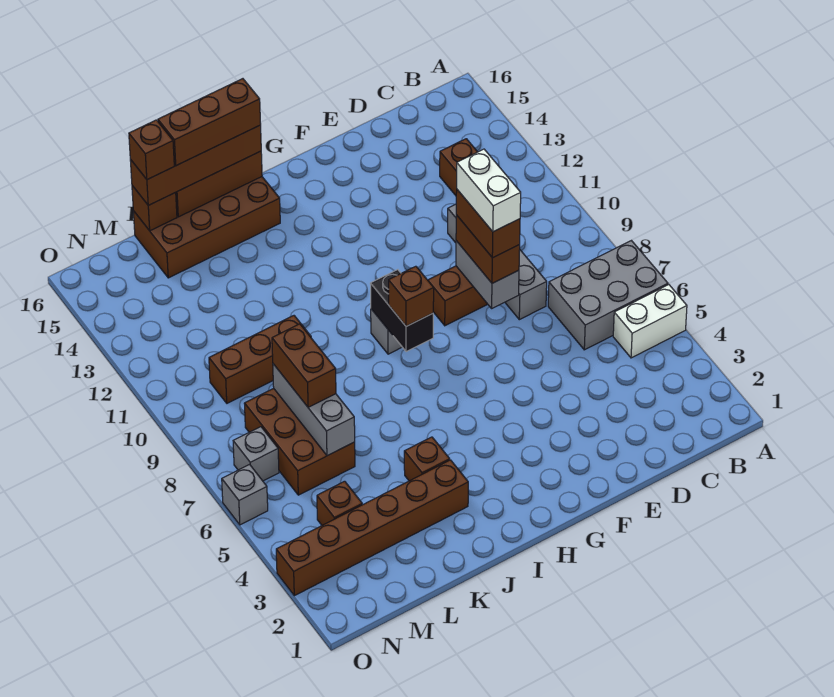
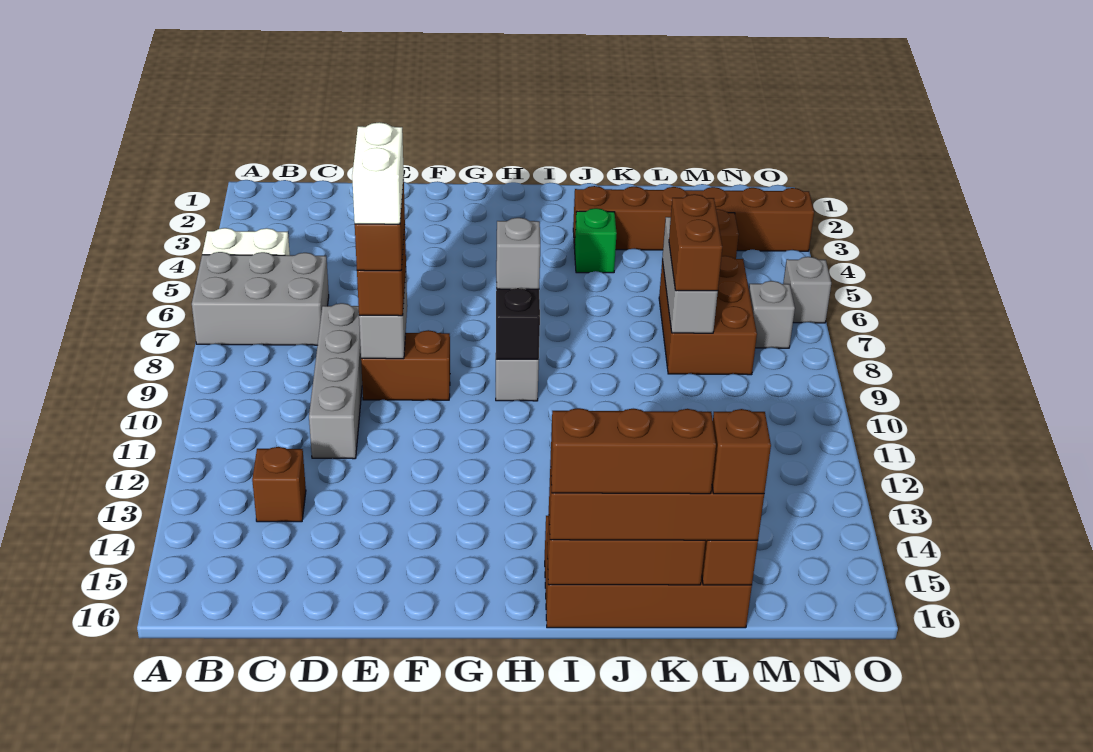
brown brick H8 level 3 -> grey brick H8 level 3
brown brick J4 level 1 -> green brick J4 level 1
brown brick K10:M10 level 1 -> none

